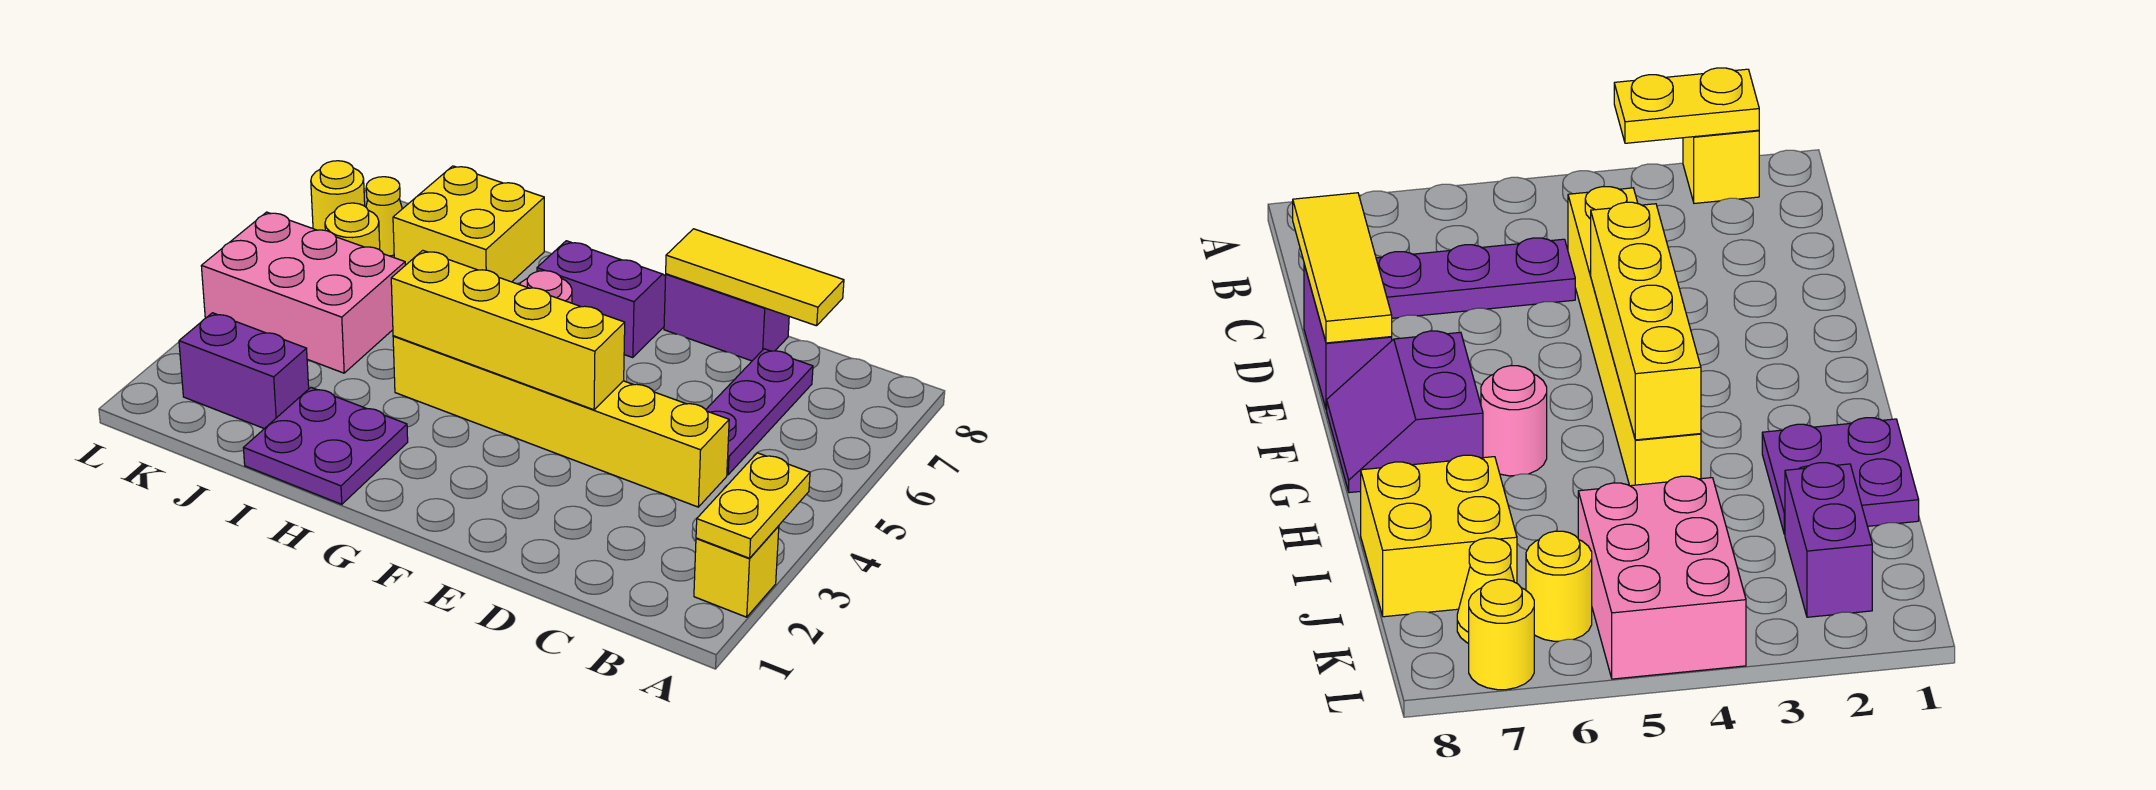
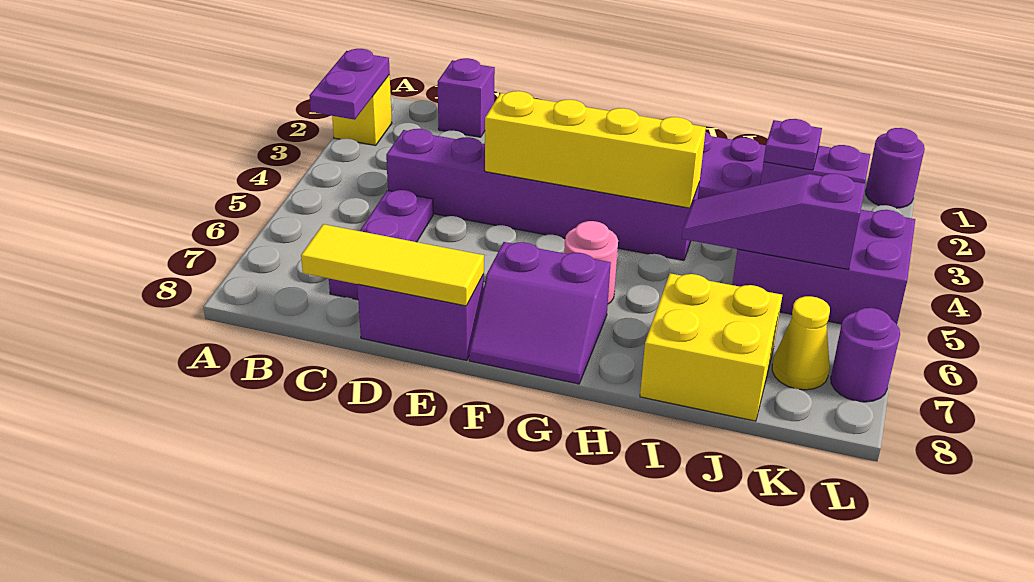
yellow plate A2:A3 level 2 -> purple plate A2:A3 level 2
none -> purple brick C1 level 1
yellow brick C4:H4 level 1 -> purple brick C4:H4 level 1
none -> purple slope I5:K5 level 2 top K
none -> purple plate J2 level 2
pink brick J4:L5 level 1 -> purple brick J4:L5 level 1
yellow round brick K6 level 1 -> none
none -> purple round brick L1 level 1
yellow round brick L7 level 1 -> purple round brick L7 level 1

